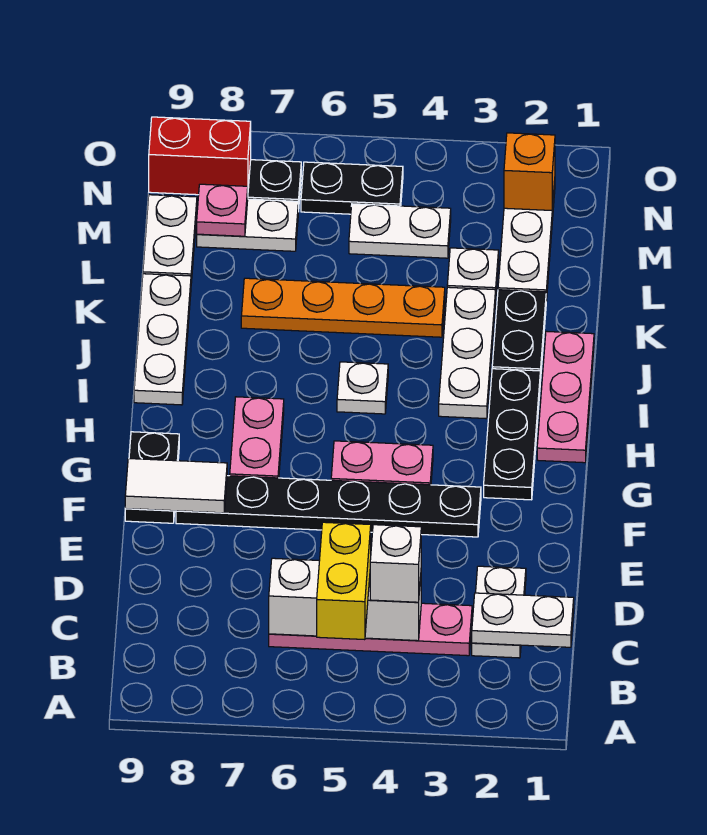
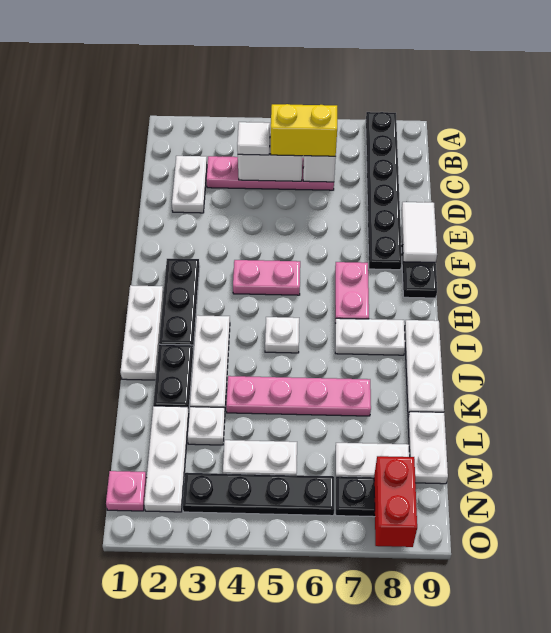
yellow brick B5:C5 level 3 -> yellow brick C5:C6 level 3
white plate C1:C2 level 2 -> white plate I7:I8 level 1
white brick C4 level 3 -> white tile C4 level 3
black plate F3:F8 level 1 -> black plate A8:F8 level 1
white tile F8:F9 level 2 -> white tile E9:F9 level 2
pink plate H1:J1 level 1 -> white plate H1:J1 level 1
orange plate K4:K7 level 1 -> pink plate K4:K7 level 1
pink plate M8 level 2 -> pink plate N1 level 1
orange brick N2 level 2 -> none
black plate N5:N6 level 1 -> black plate N3:N6 level 1
red brick N8:N9 level 2 -> red brick N8:O8 level 2

